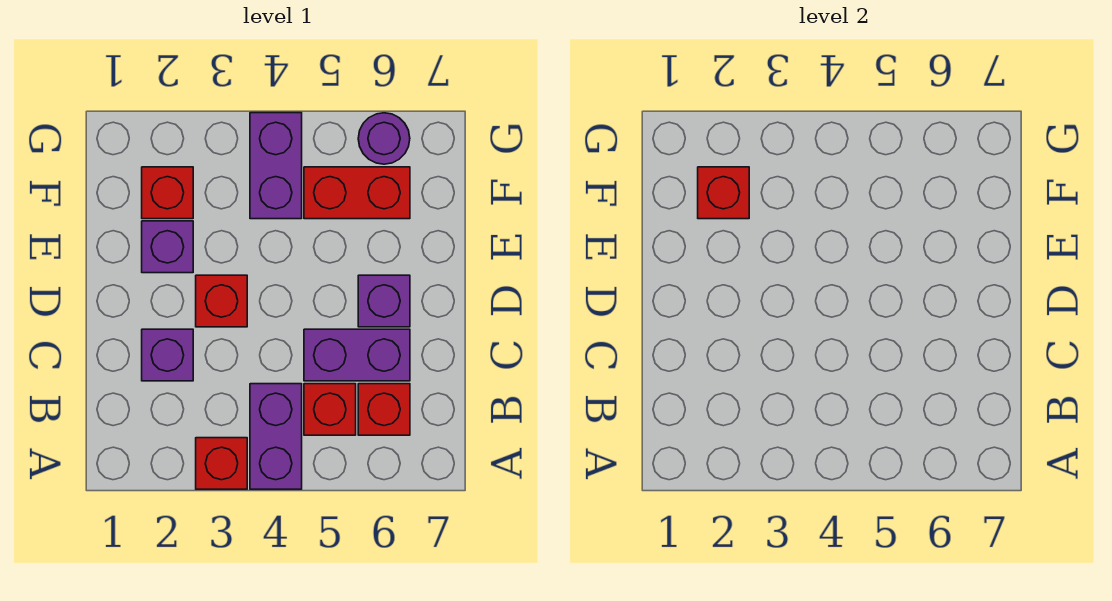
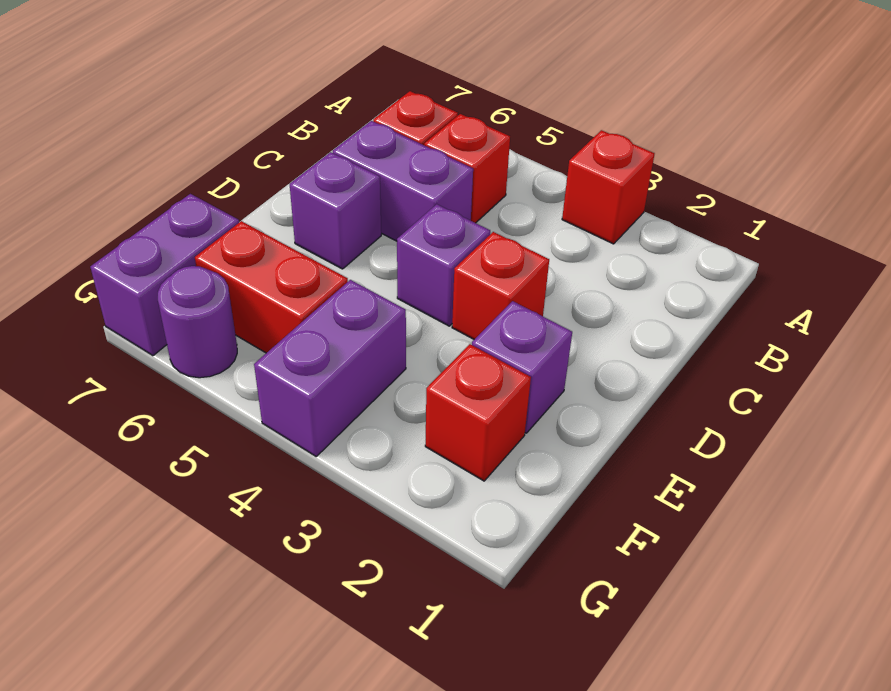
purple brick A4:B4 level 1 -> purple brick F7:G7 level 1
purple brick C2 level 1 -> purple brick D4 level 1
red brick F2 level 2 -> none

